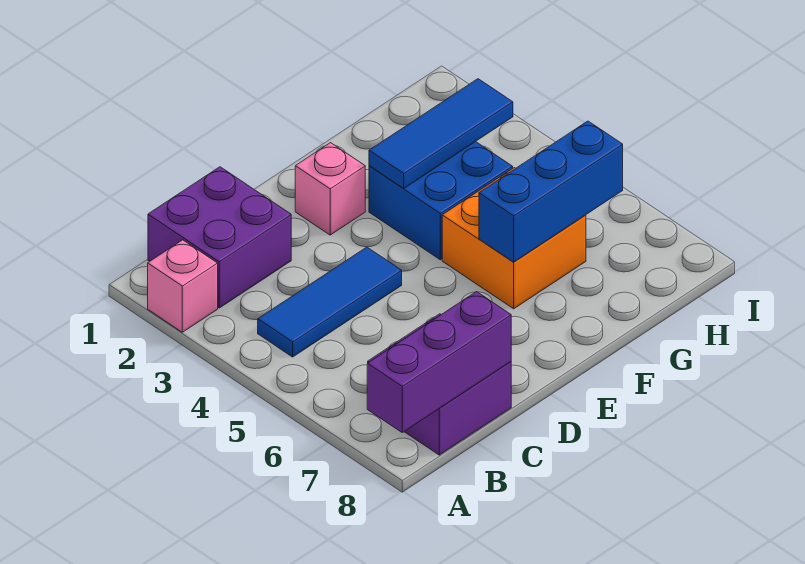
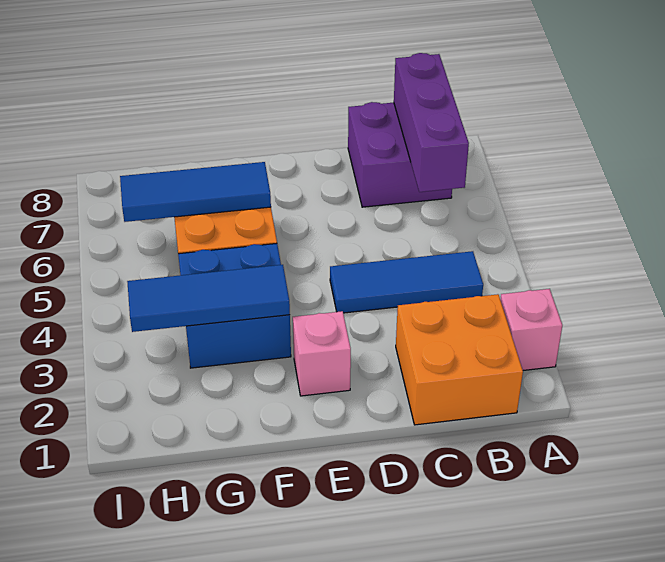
purple brick A8:C8 level 2 -> purple brick B6:B8 level 2
purple brick B1:C2 level 1 -> orange brick B1:C2 level 1
blue brick F6:H6 level 2 -> blue tile F6:H6 level 2

